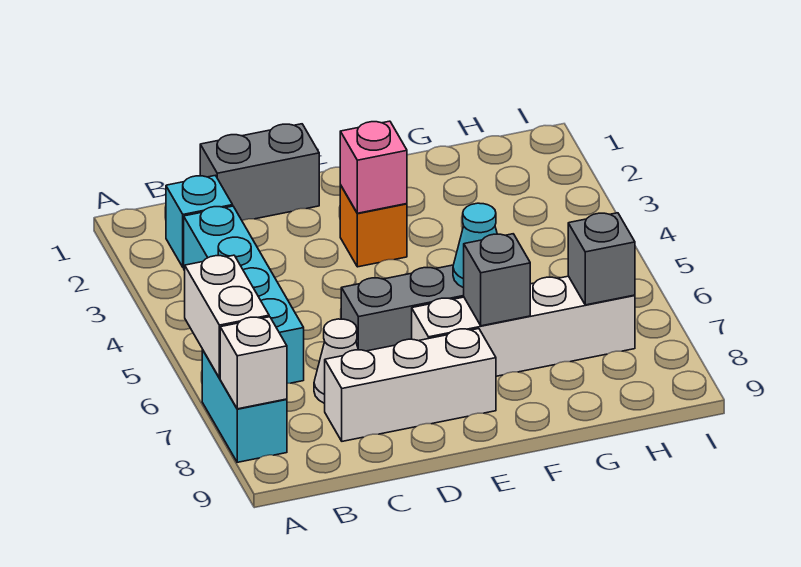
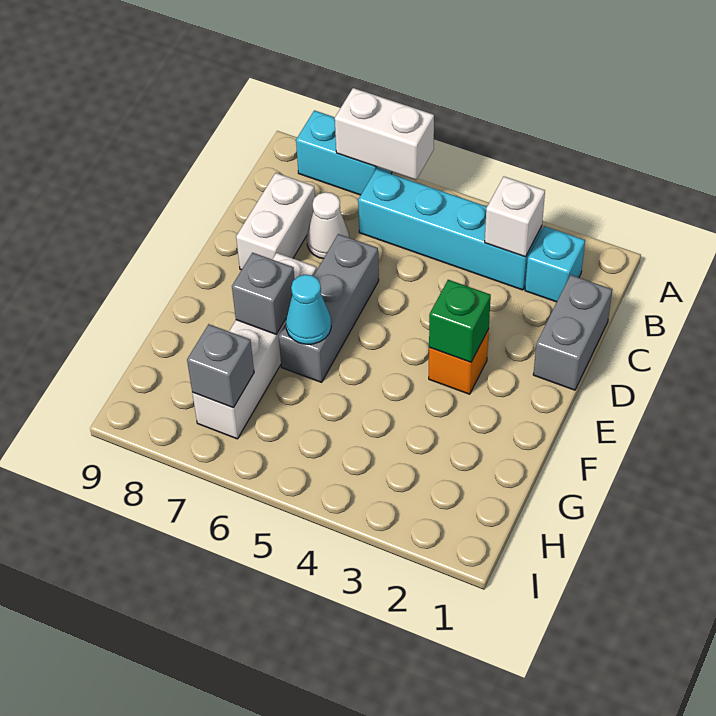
white brick A8 level 2 -> white brick B3 level 2
white brick C8:E8 level 1 -> white brick C8:D8 level 1
pink brick E3 level 2 -> green brick E3 level 2

